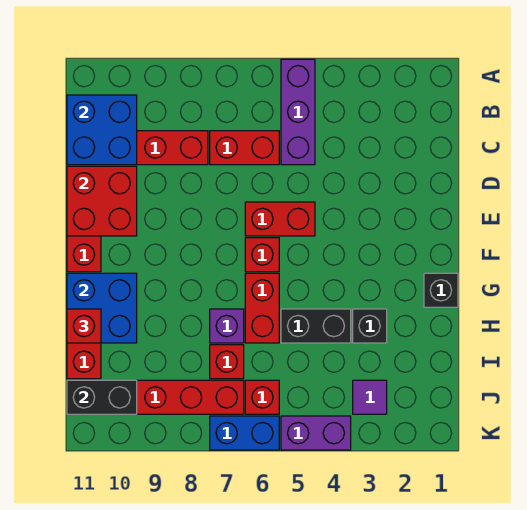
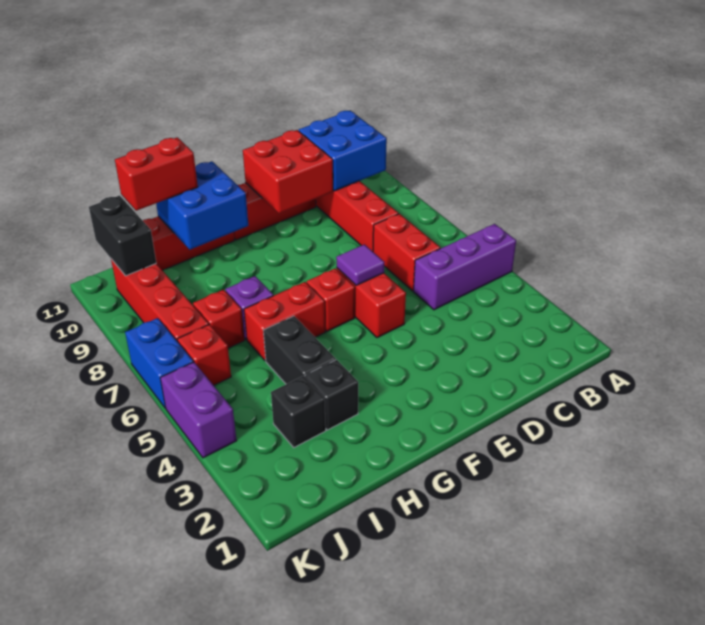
black brick G1 level 1 -> black brick I3 level 1
red brick H11 level 3 -> red brick H11:I11 level 3
purple tile J3 level 1 -> purple tile E6 level 2

